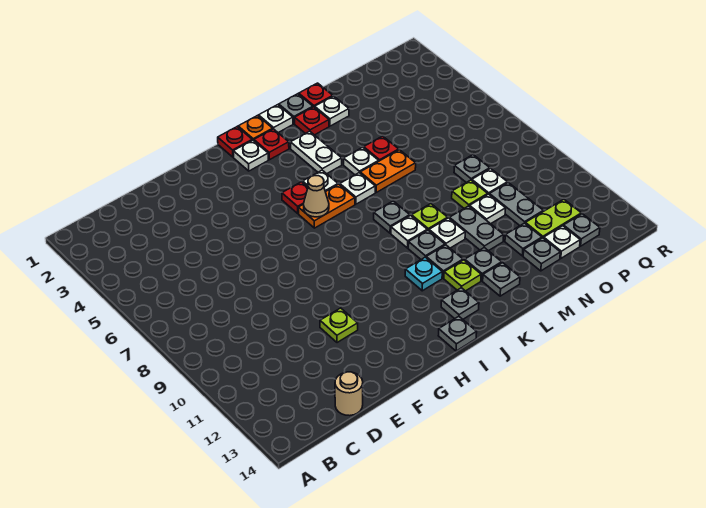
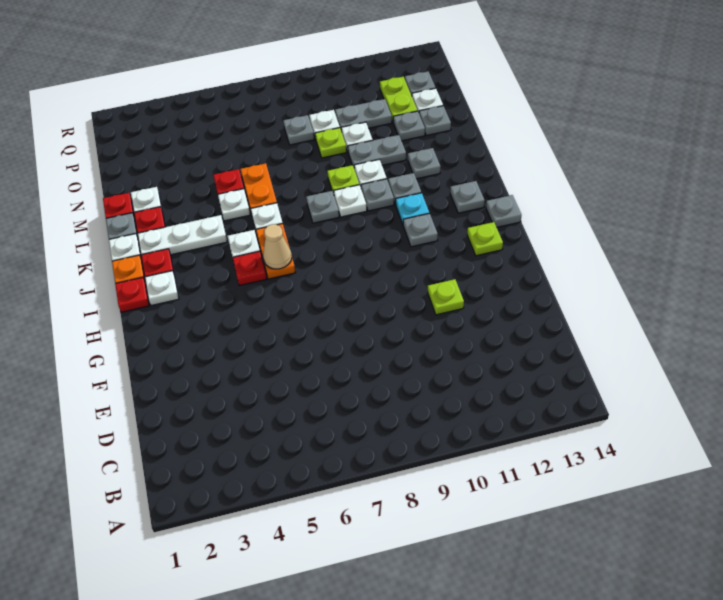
tan round brick D14 level 1 -> none
white plate K3:K4 level 1 -> white plate K2:K4 level 1
lime plate K12 level 1 -> lime plate H13 level 1
grey plate L13 level 1 -> grey plate I11 level 1

